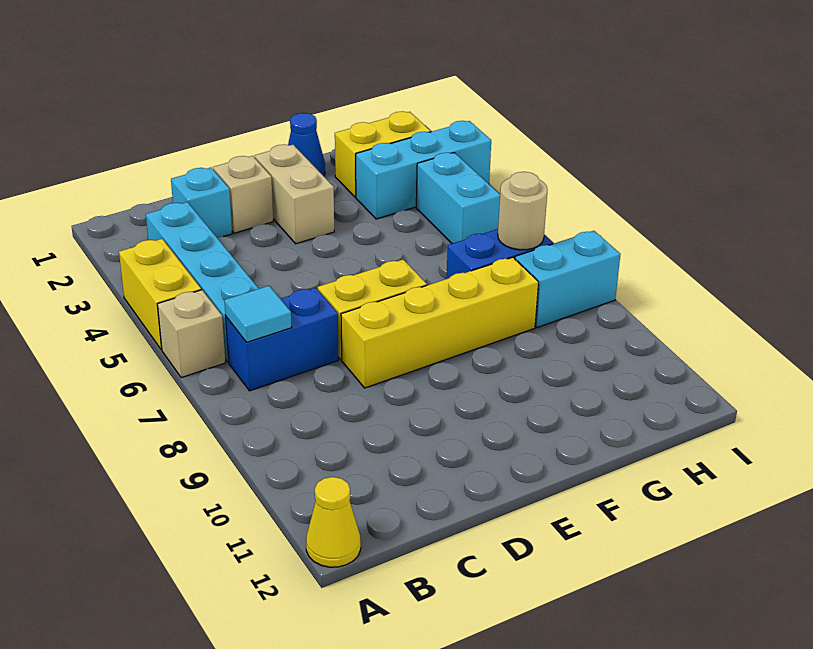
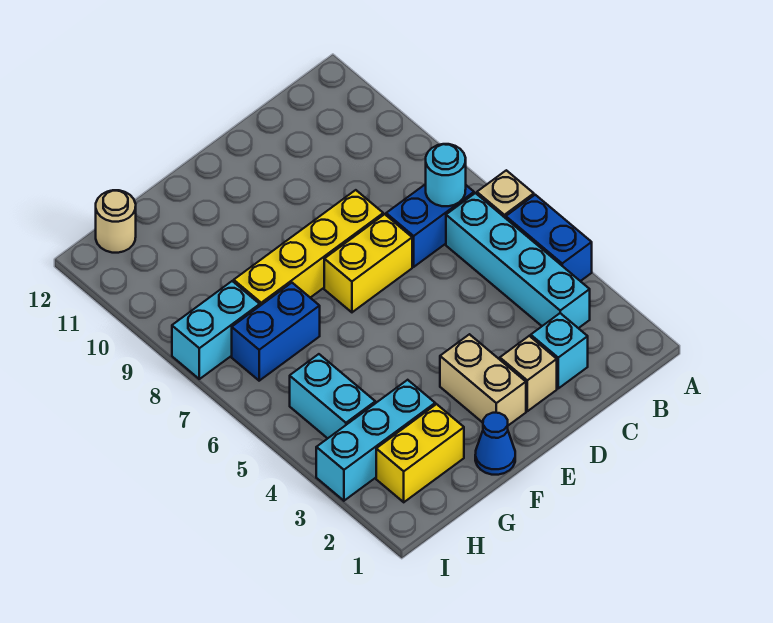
yellow brick A4:A5 level 1 -> blue brick A4:A5 level 1
yellow cone A12 level 1 -> none
cyan tile B7 level 2 -> cyan round brick B7 level 2
tan round brick H7 level 2 -> tan round brick H12 level 1

